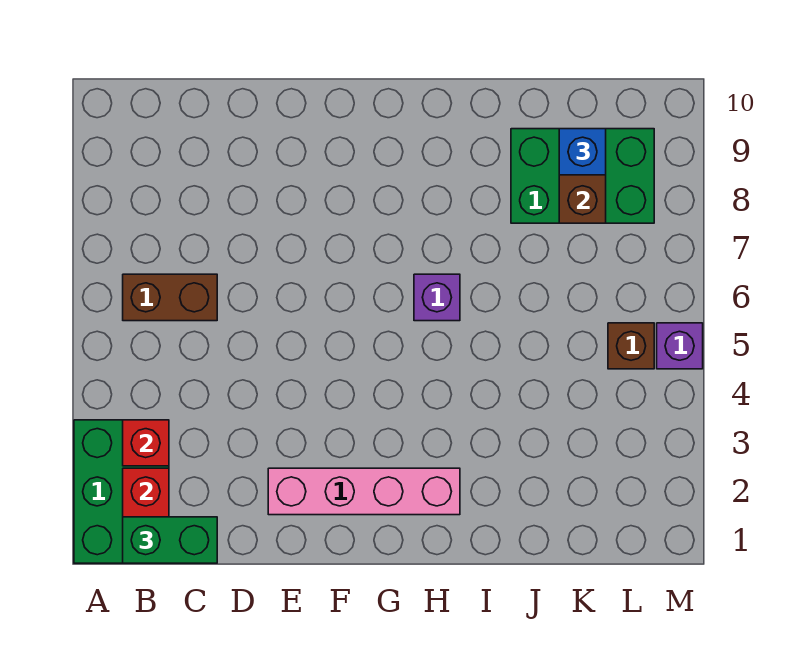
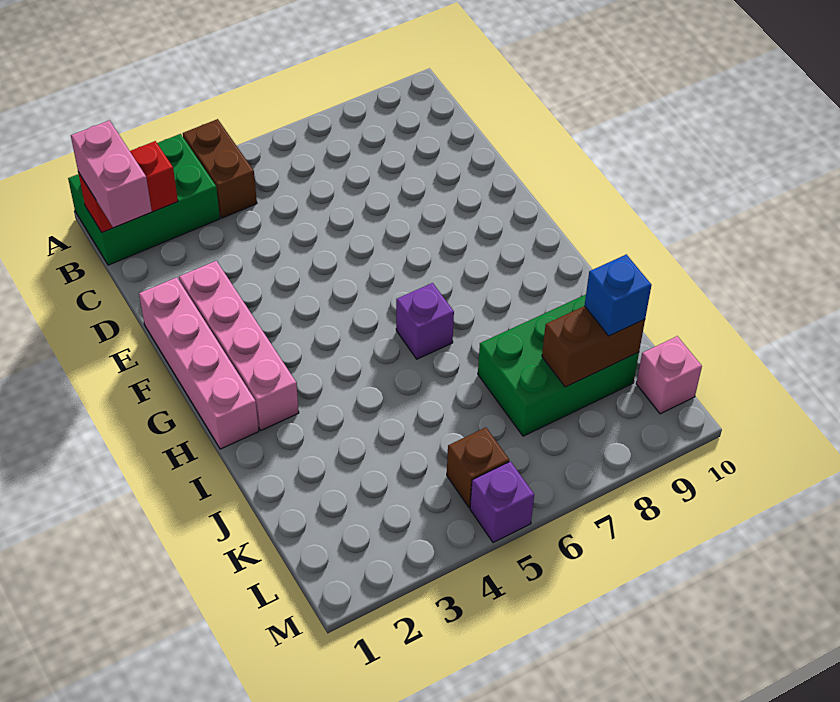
green brick B1:C1 level 3 -> pink brick B1:C1 level 3
red brick B3 level 2 -> none
brown brick B6:C6 level 1 -> brown brick A4:B4 level 1
none -> pink brick E1:H1 level 1
green brick J8:L9 level 1 -> green brick J7:K9 level 1
none -> pink brick L10 level 1

